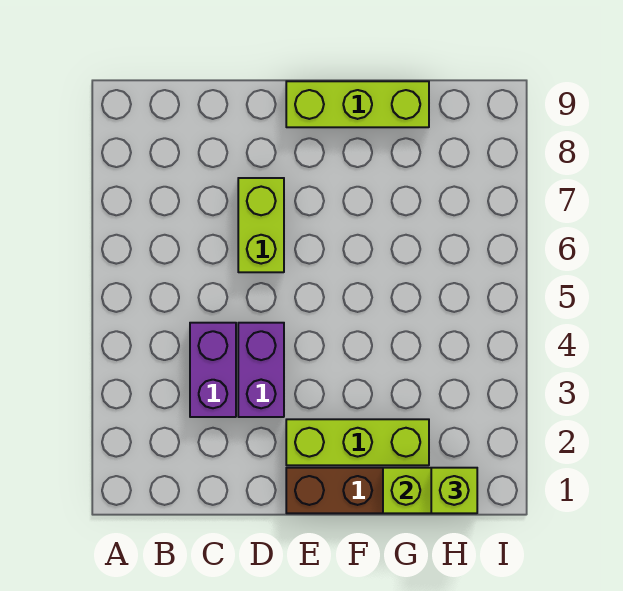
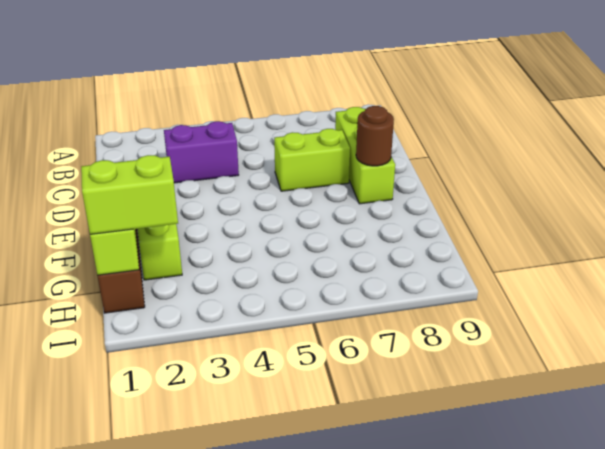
purple brick D3:D4 level 1 -> none
none -> brown round brick E8 level 2
lime brick E9:G9 level 1 -> lime brick C8:E8 level 1
lime brick H1 level 3 -> lime brick H1:H2 level 3

